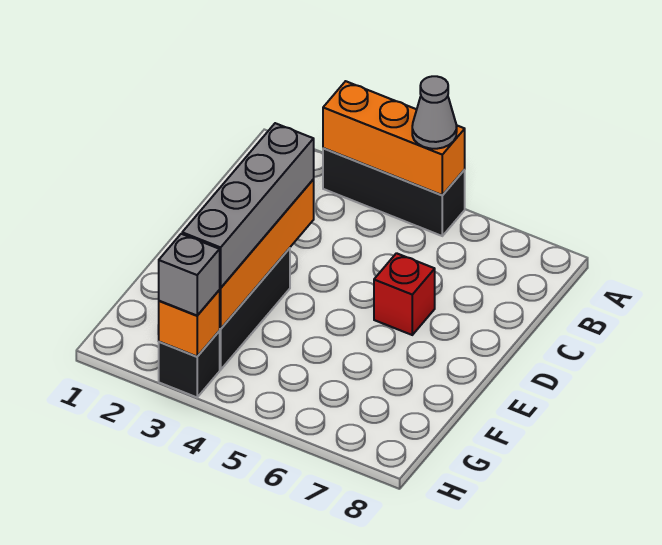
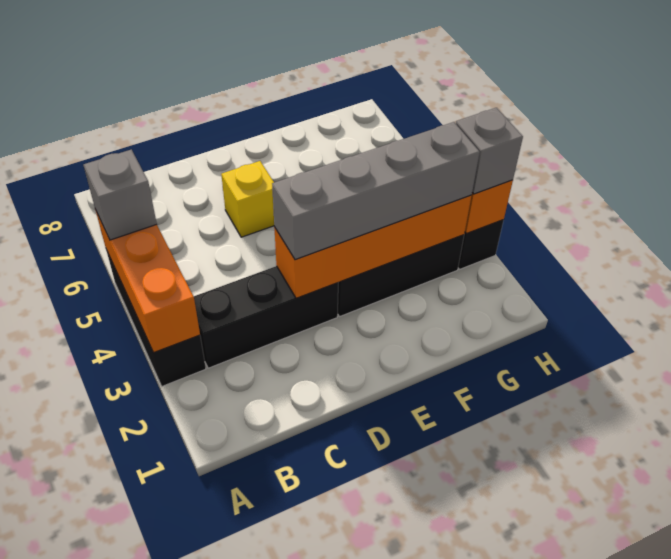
grey cone A5 level 3 -> grey brick A5 level 3
none -> black brick B3:D3 level 1
red brick D6 level 1 -> yellow brick D6 level 1

